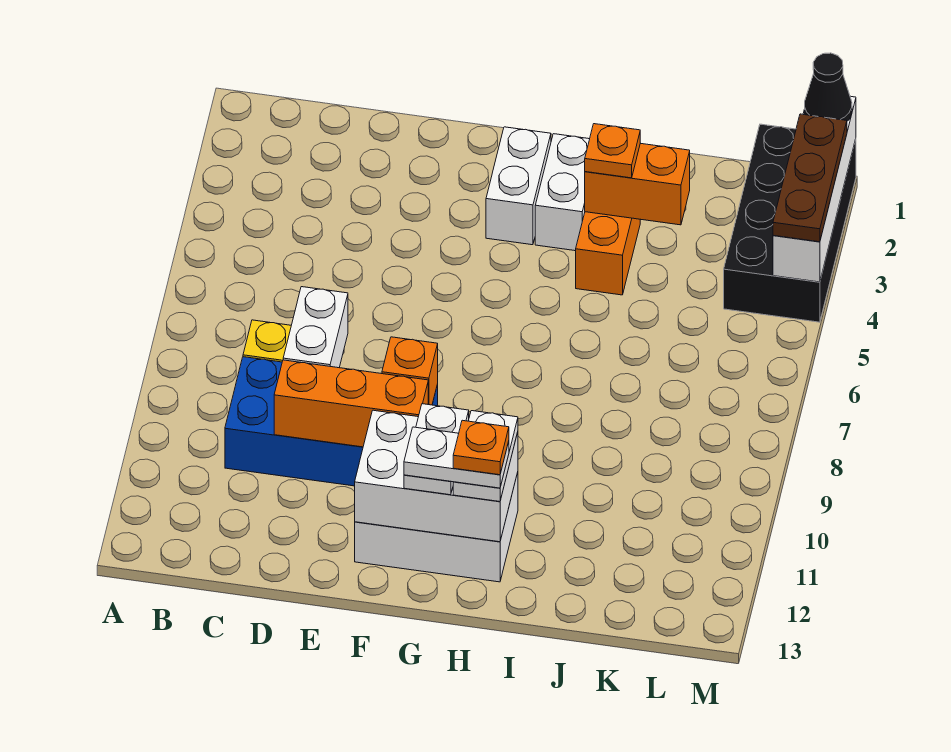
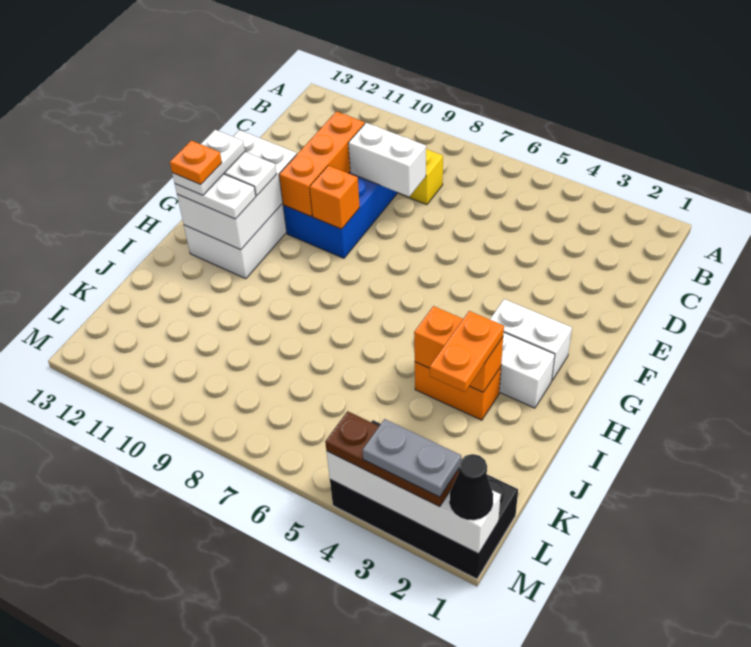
orange brick I3:J3 level 2 -> orange brick I3:I4 level 2
orange plate I3 level 3 -> orange plate I3:J3 level 3
none -> grey plate M2:M3 level 4

